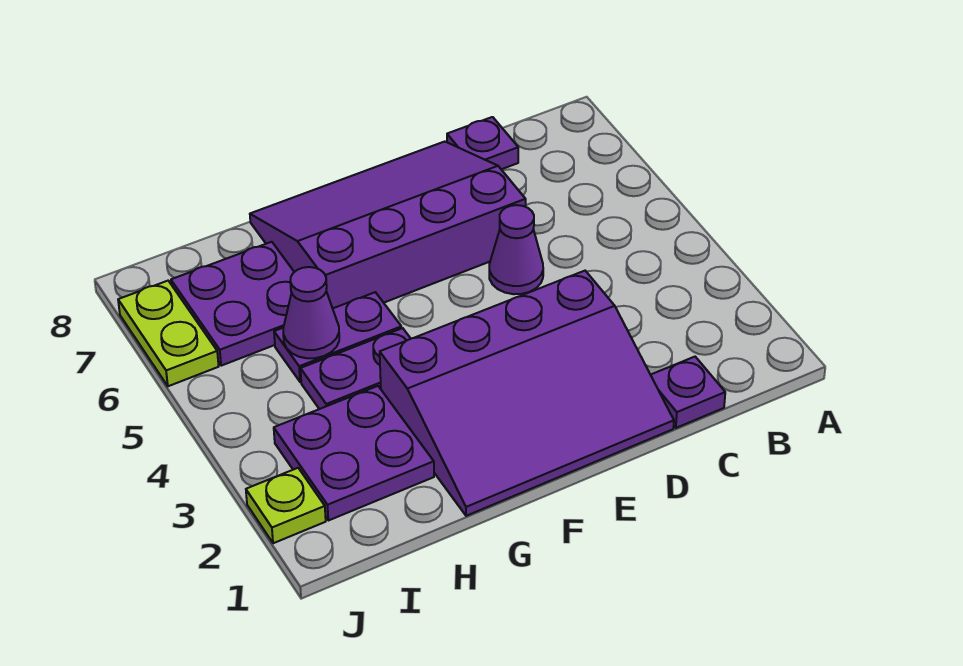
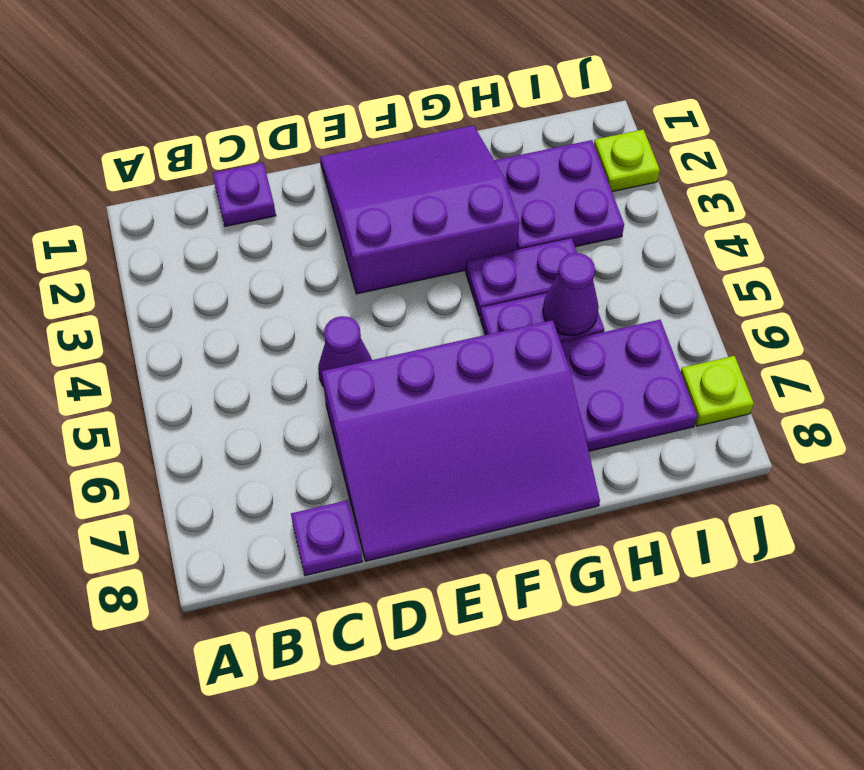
purple slope D1:G3 level 1 top 3 -> purple slope E1:G3 level 1 top 3
lime plate J6:J7 level 1 -> lime plate J7 level 1

